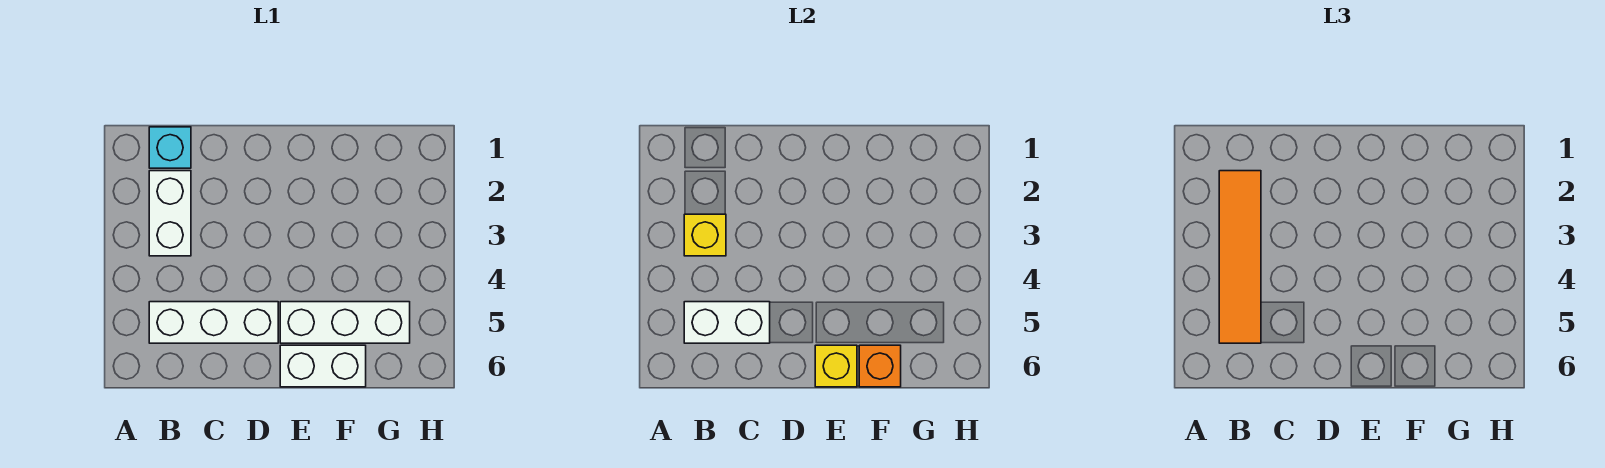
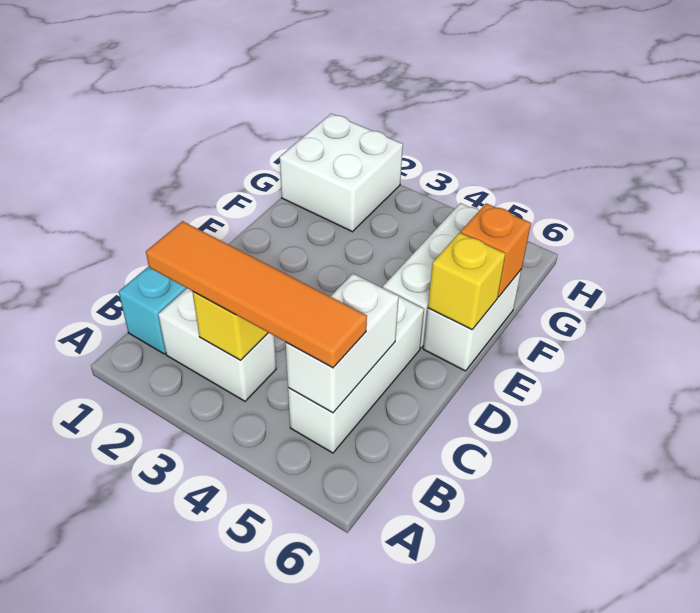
none -> white brick G1:H2 level 1

